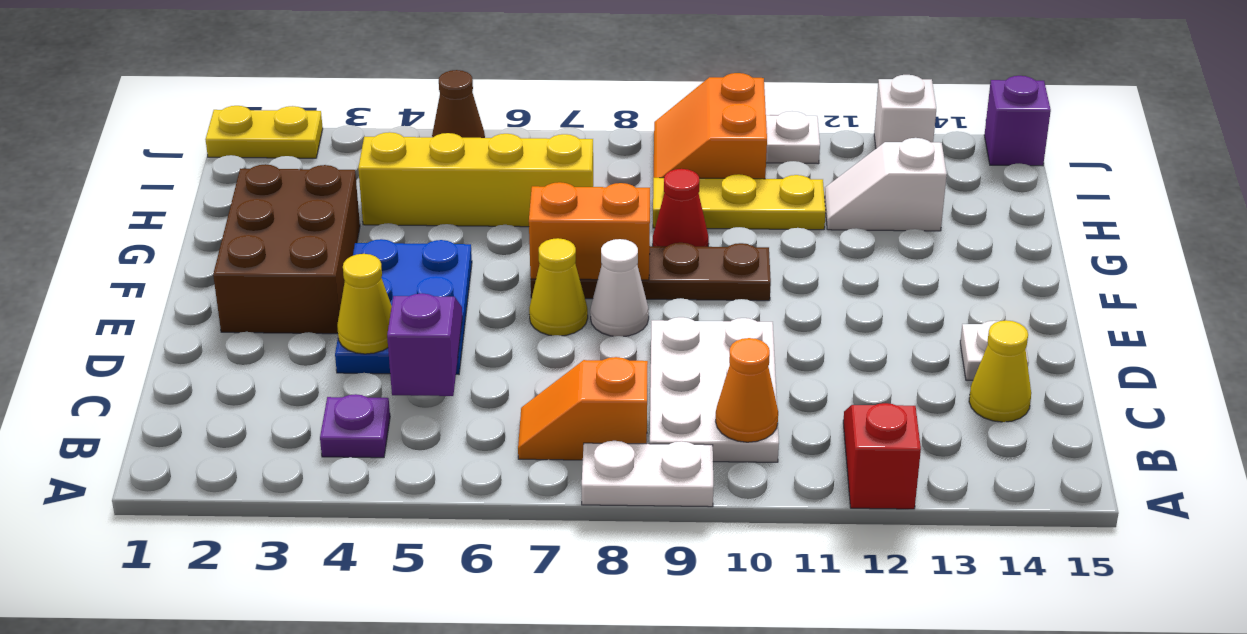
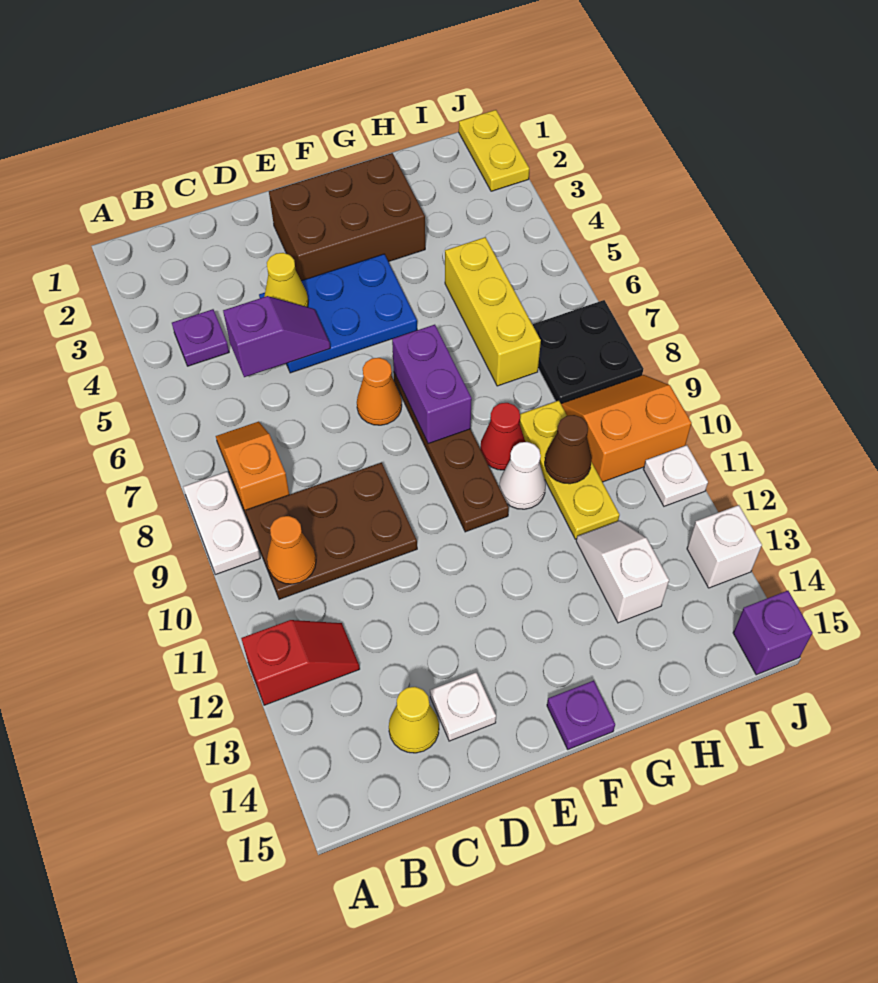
white plate B9:D10 level 1 -> brown plate B9:D10 level 1
yellow cone E7 level 1 -> orange cone E7 level 1
white cone E8 level 1 -> white cone G10 level 1
orange brick F7:F8 level 2 -> purple brick F7:F8 level 2
none -> purple plate F15 level 1
yellow brick H4:H7 level 1 -> yellow brick H5:H7 level 1
none -> black plate I7:J8 level 1
brown cone J5 level 1 -> brown cone H10 level 2

